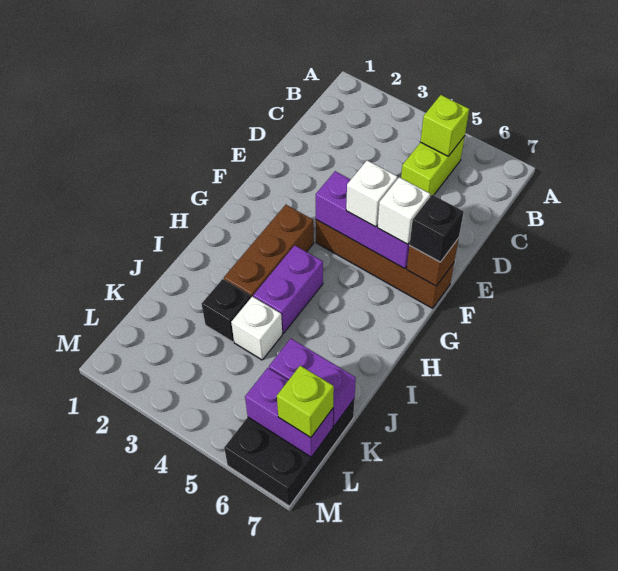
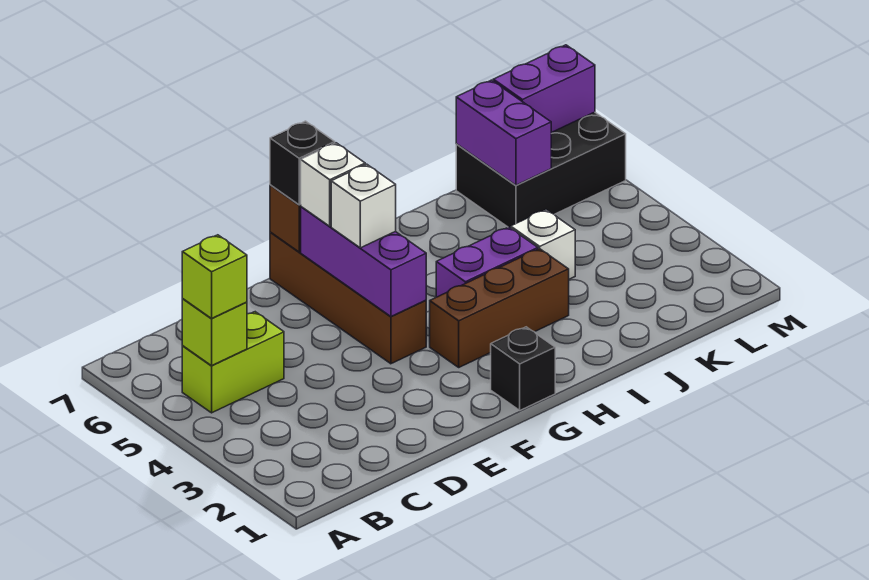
black brick J3 level 1 -> black brick G1 level 1
purple brick L6:L7 level 2 -> purple brick L7:M7 level 2
lime brick L7 level 3 -> lime brick B5 level 3

